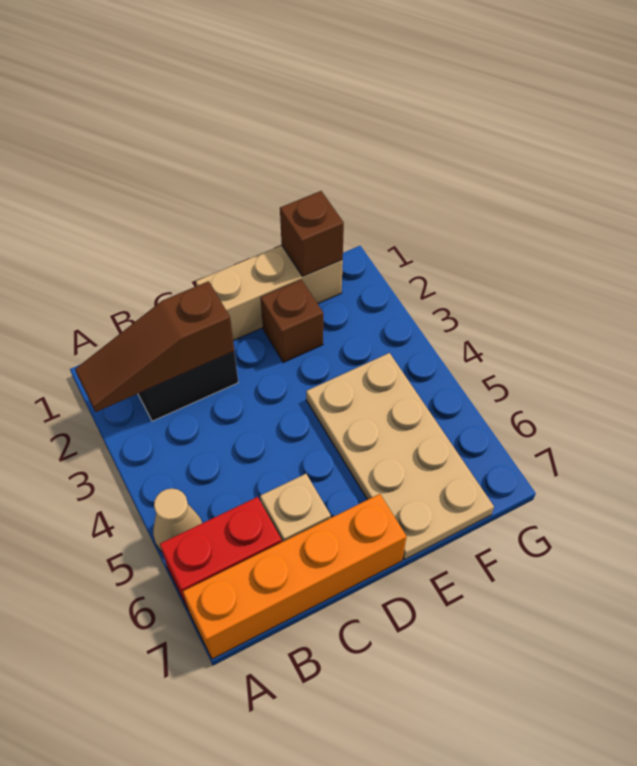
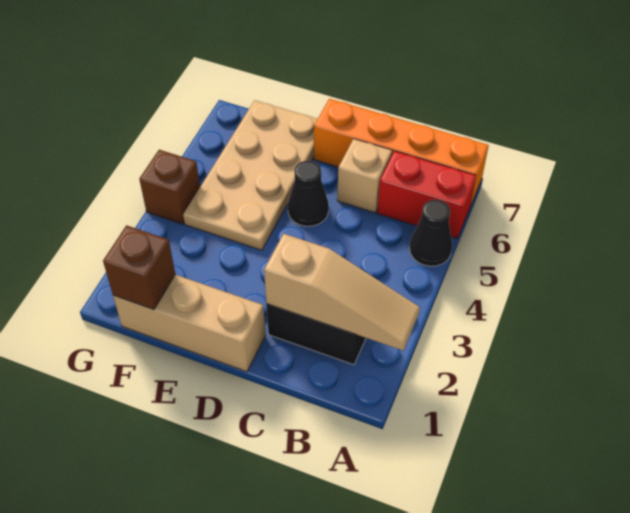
brown slope A2:C2 level 2 top C -> tan slope A2:C2 level 2 top C
tan cone A5 level 1 -> black cone A5 level 1
none -> black cone D5 level 1
brown brick E2 level 1 -> brown brick G4 level 1

